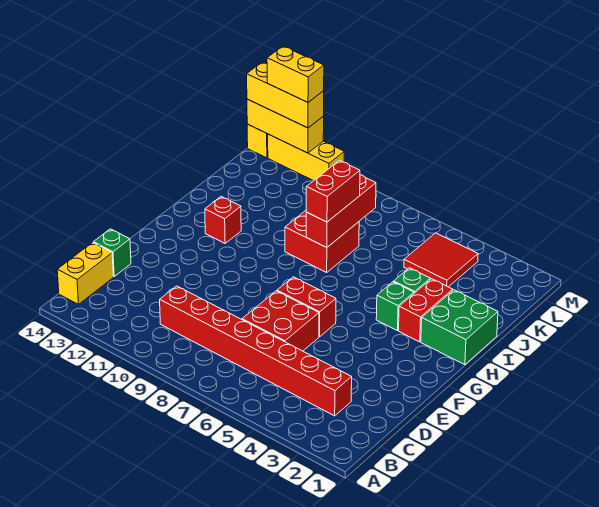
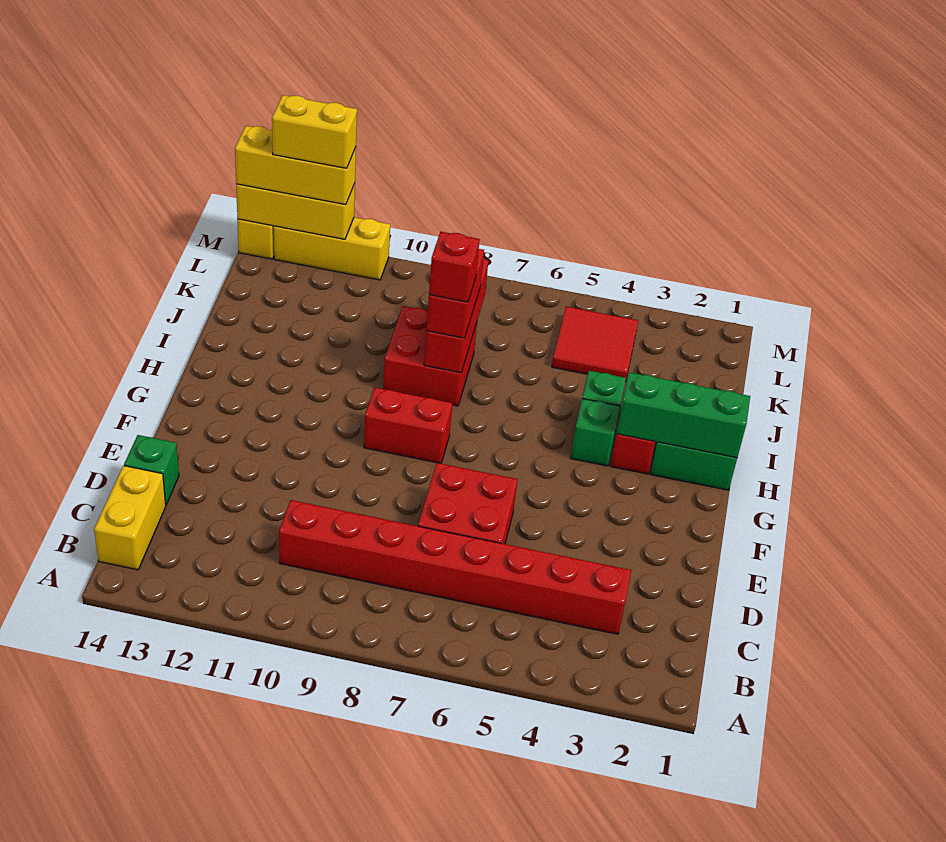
red brick F6:F7 level 1 -> red brick G8:G9 level 1
none -> green brick H1:H3 level 2
red brick H12 level 1 -> red brick I8 level 4

